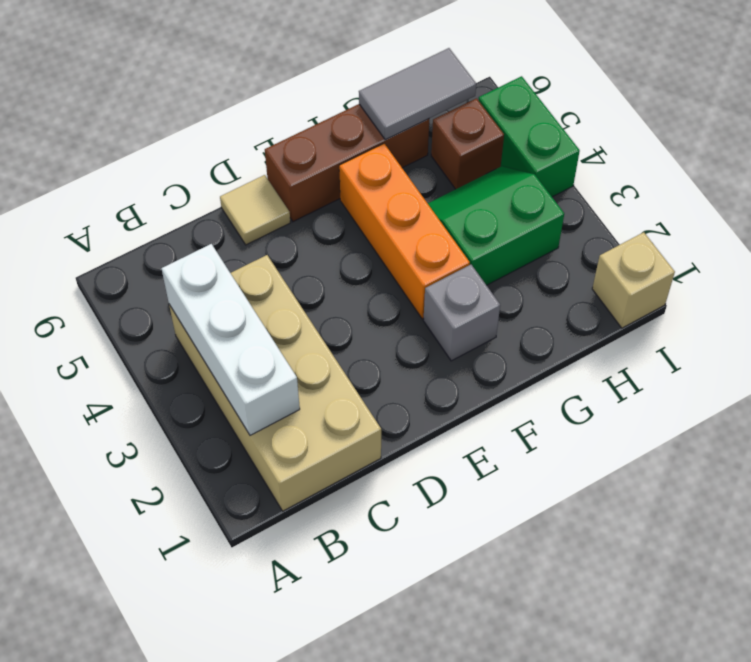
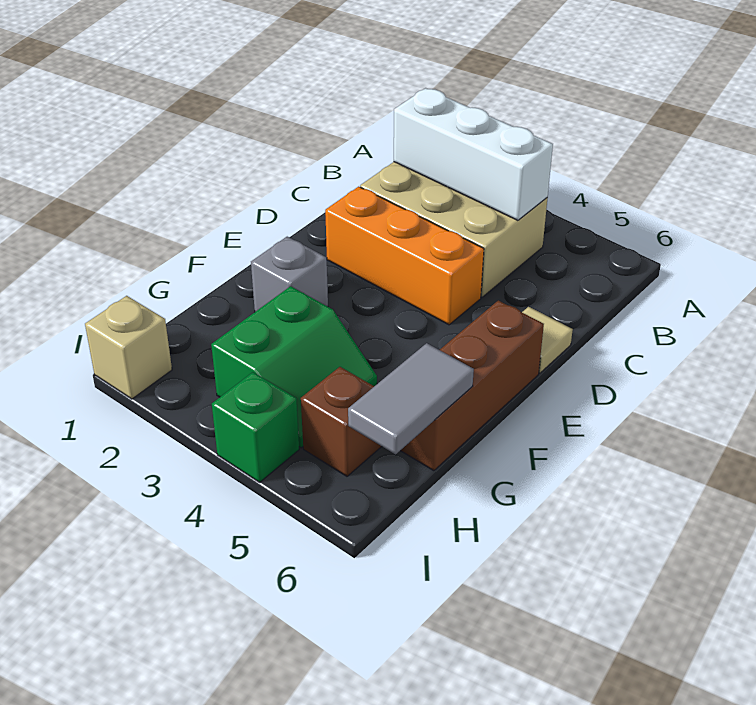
tan brick B1:C4 level 1 -> tan brick B2:C4 level 1
orange brick F3:F5 level 1 -> orange brick D2:D4 level 1
green brick I4:I5 level 1 -> green brick I4 level 1

